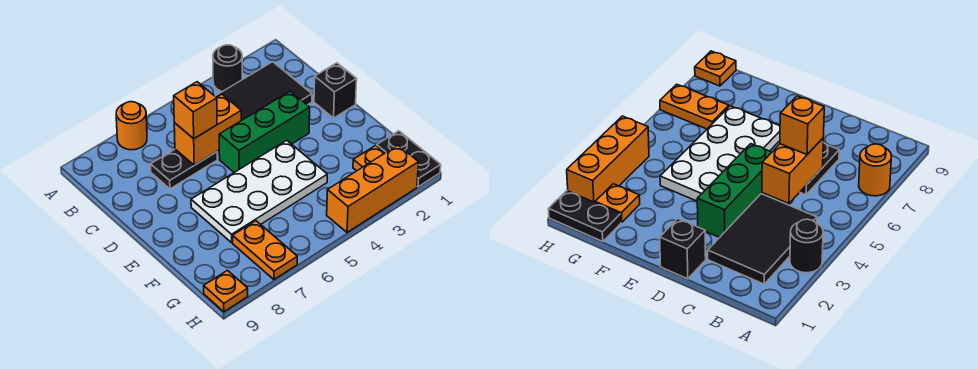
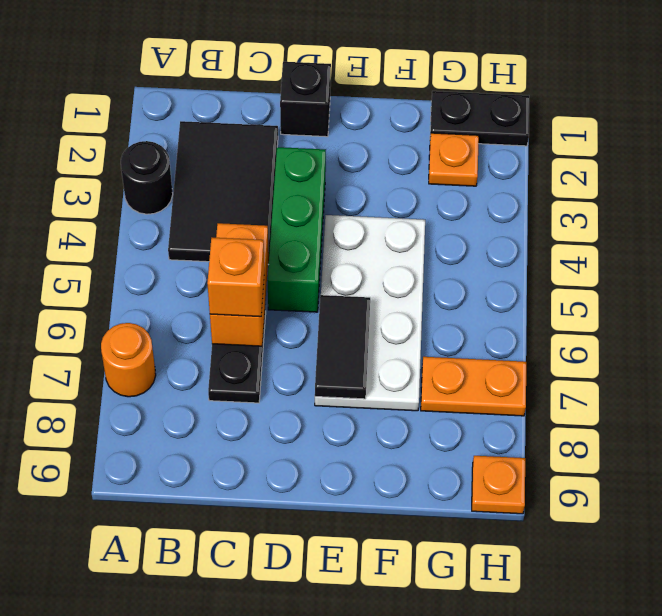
none -> black tile E6:E7 level 2
orange brick H2:H4 level 1 -> none

